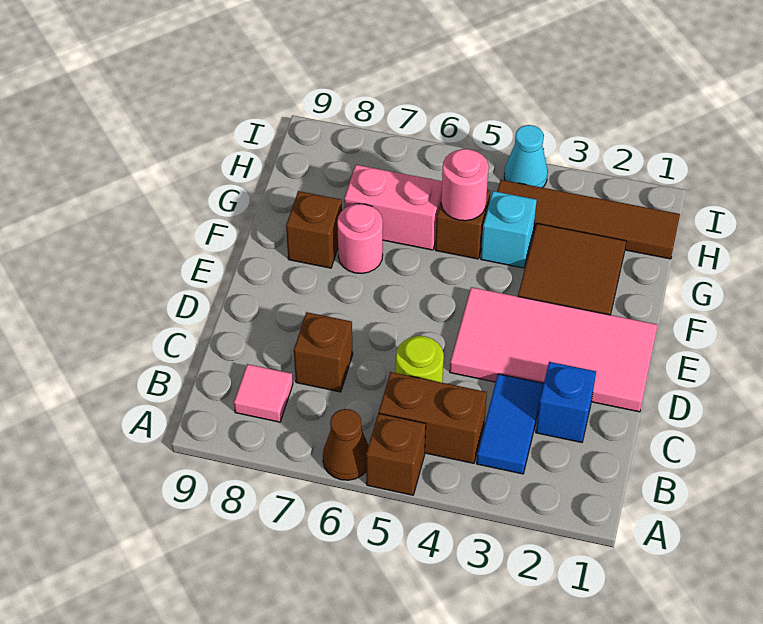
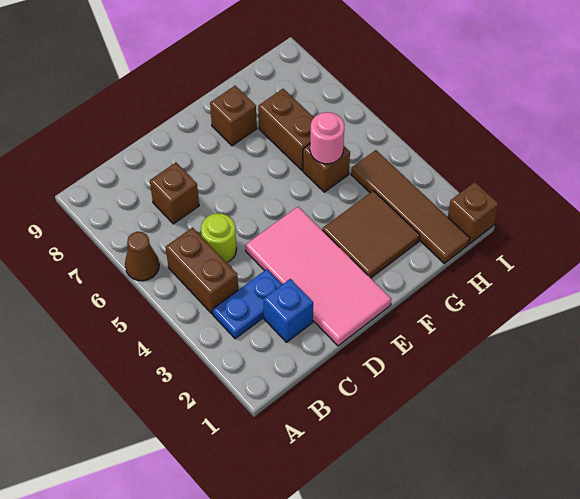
brown brick A5 level 1 -> brown brick I1 level 1
blue tile B3:C3 level 1 -> blue plate B3:C3 level 1
pink tile B8 level 1 -> none
pink round brick F7 level 1 -> none
cyan brick G4 level 1 -> none
pink brick G6:G7 level 1 -> brown brick G6:G7 level 1
cyan cone I4 level 1 -> none

